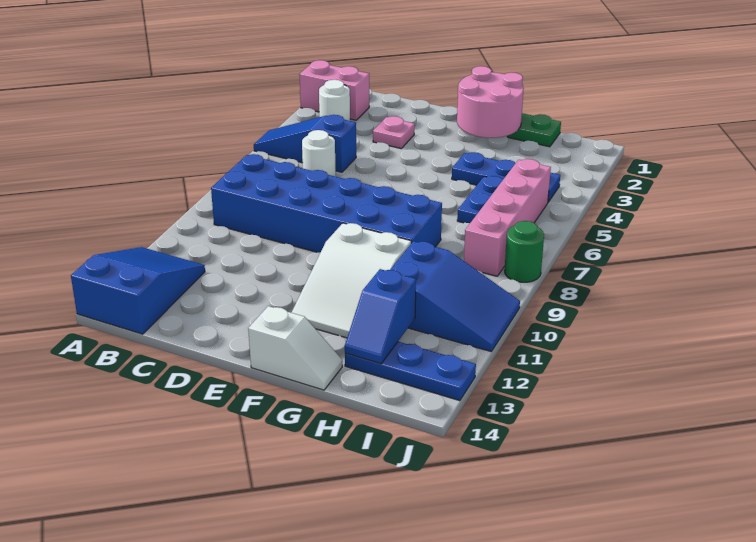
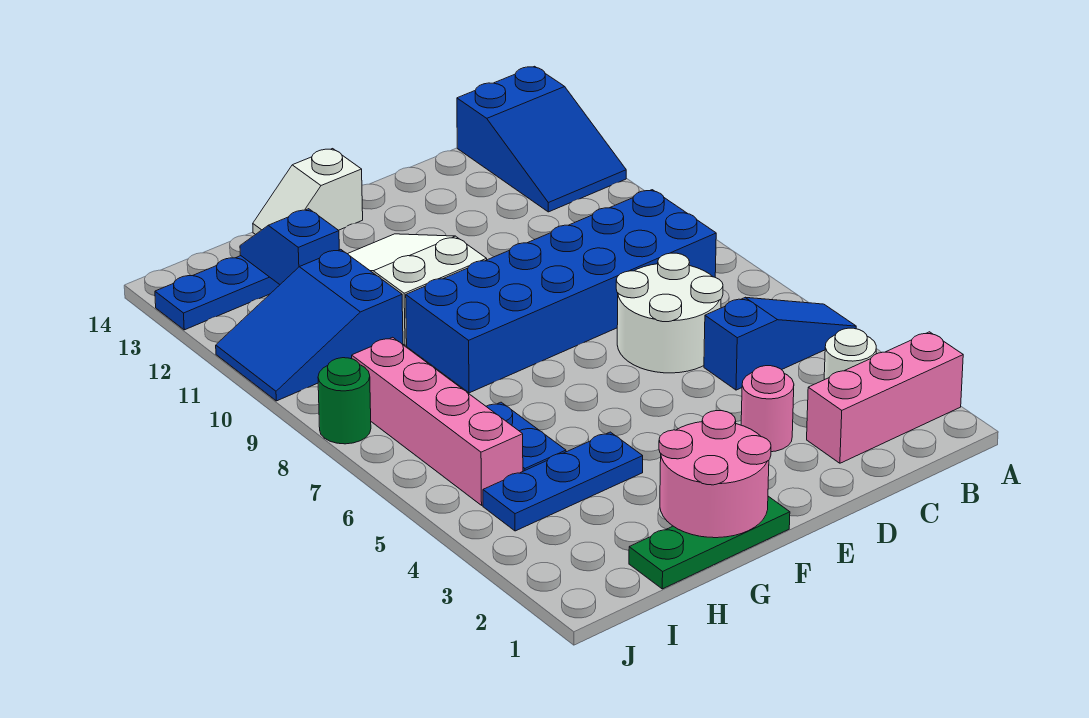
pink brick A2:B2 level 1 -> pink brick A2:C2 level 1
white round brick C6 level 1 -> white round brick C6:D7 level 1
pink plate D3 level 1 -> pink round brick D3 level 1

